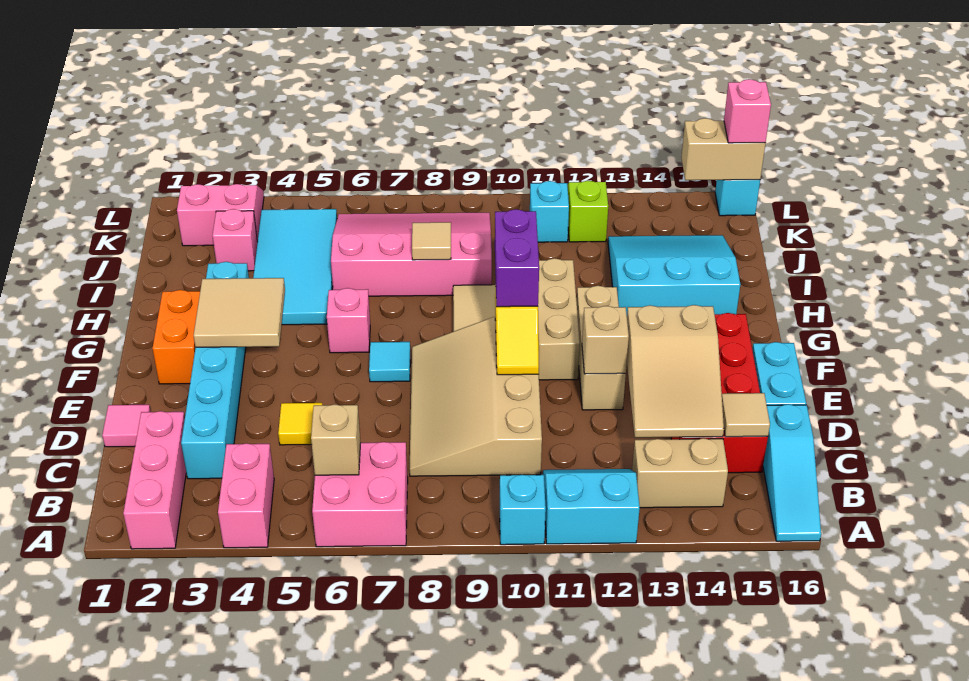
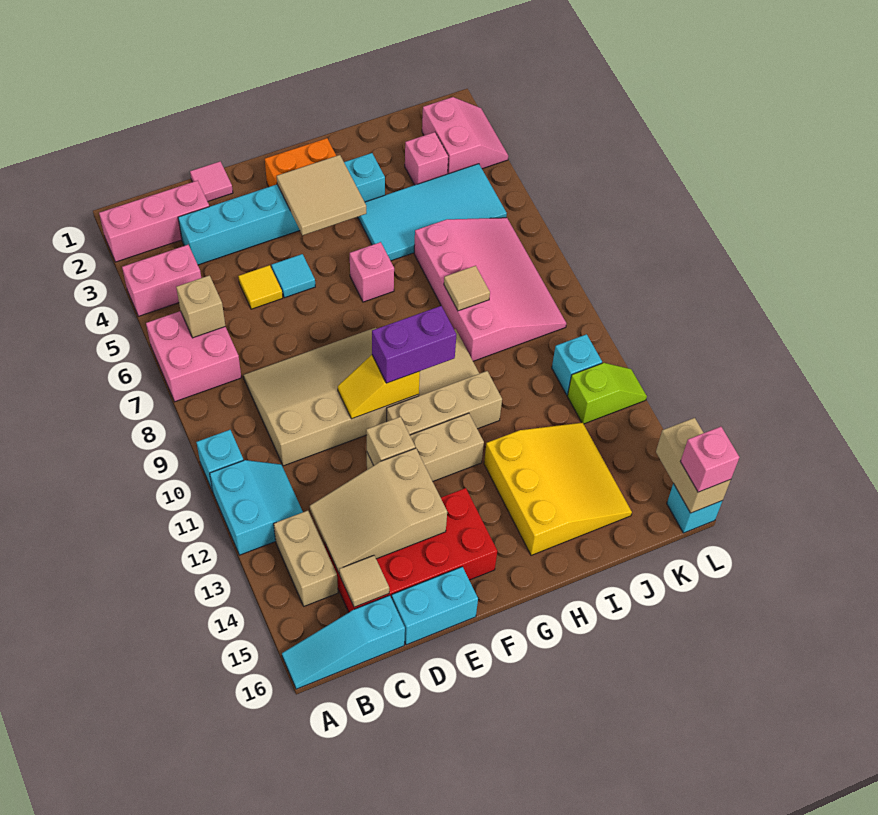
cyan tile F7 level 1 -> cyan tile E5 level 1
cyan slope H13:J15 level 1 top H -> yellow slope H13:J15 level 1 top H

